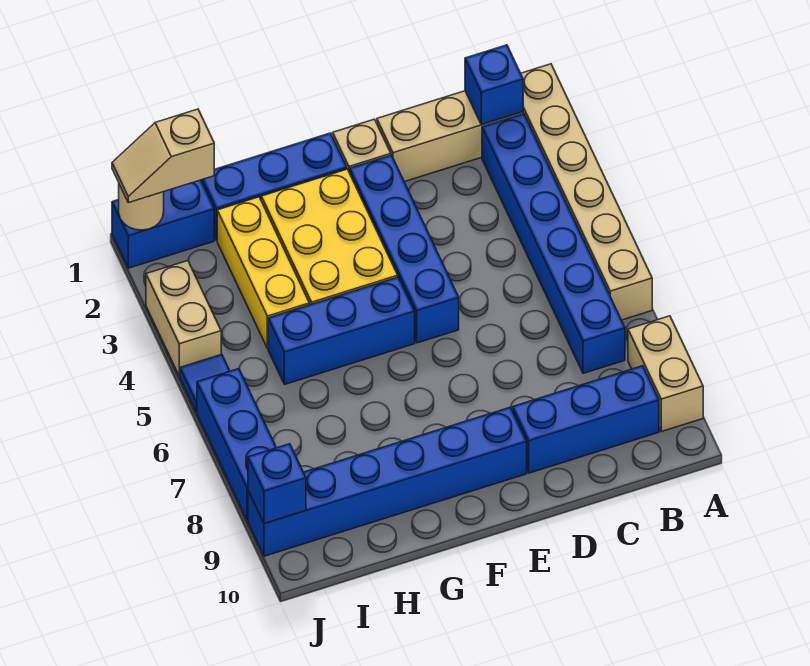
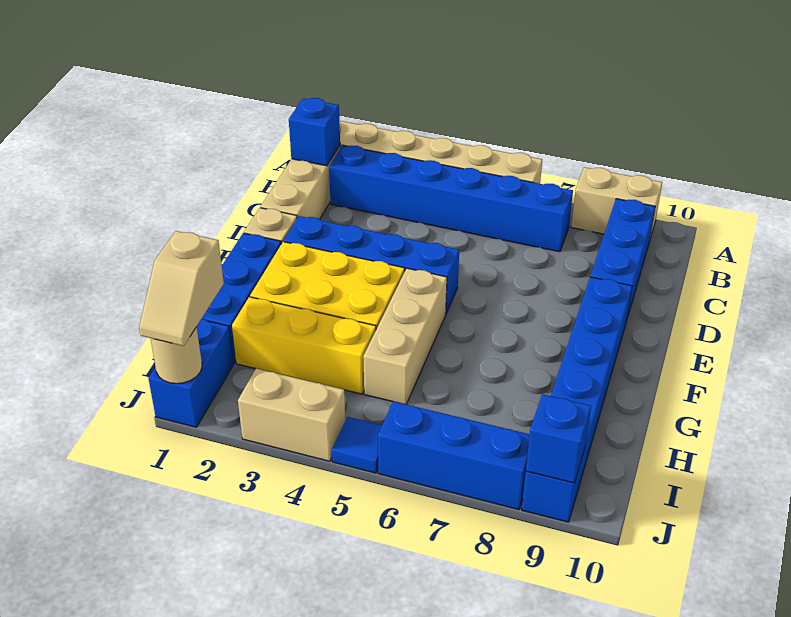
blue brick F5:H5 level 1 -> tan brick F5:H5 level 1

